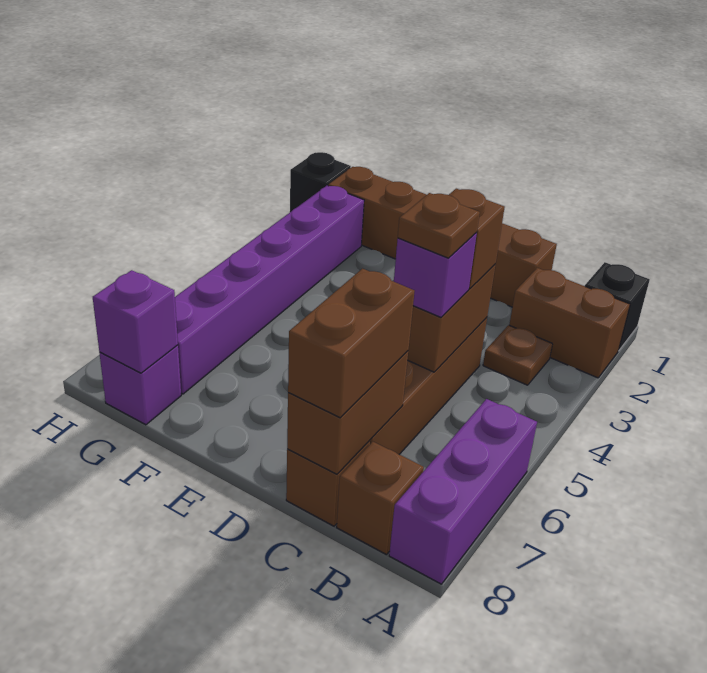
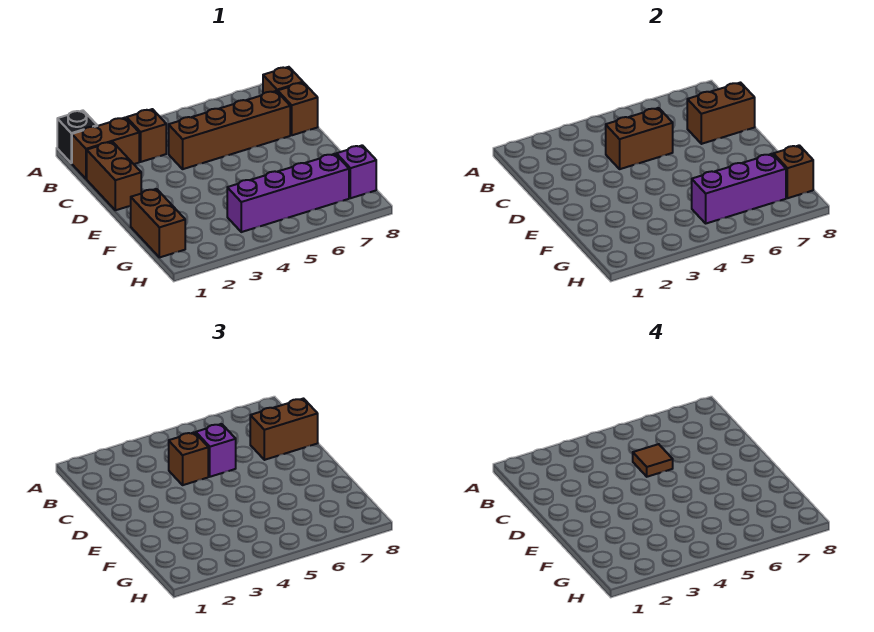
brown brick A2:B2 level 1 -> brown brick B1:B2 level 1
purple brick A6:A8 level 1 -> purple brick G5:G7 level 2
brown plate B3 level 1 -> brown brick B3 level 1
brown plate C5 level 4 -> brown tile C5 level 4
purple brick G2:G7 level 1 -> purple brick G4:G7 level 1
purple brick G8 level 2 -> brown brick G8 level 2
black brick H1 level 1 -> none

